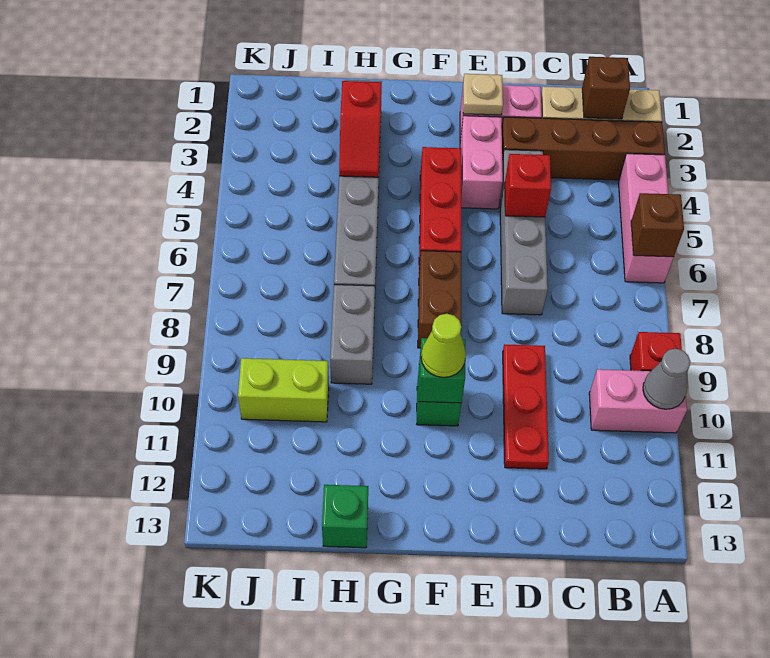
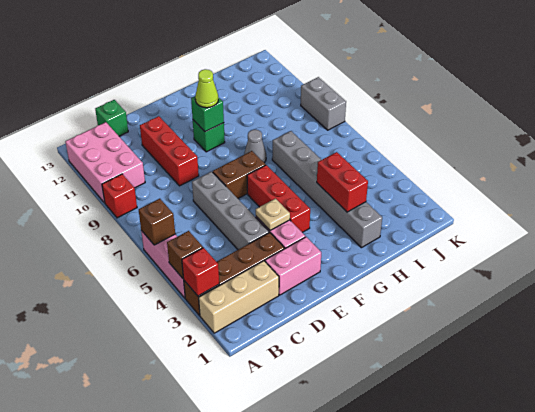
pink brick A10:B10 level 1 -> pink brick A10:B12 level 1
grey cone A10 level 2 -> grey cone G8 level 1
brown brick B2 level 2 -> brown brick A4 level 2
red brick D5 level 2 -> red brick A3 level 2
red plate D9:D11 level 1 -> red brick D9:D11 level 1
tan plate E2 level 2 -> tan plate E4 level 2
brown brick F7:F8 level 1 -> brown brick E7:F7 level 1
red slope H3:H4 level 2 top 3 -> red brick H3:H4 level 2
grey brick H8:H9 level 1 -> grey brick K8:K9 level 1
green brick H13 level 1 -> green brick C13 level 1
lime brick I10:J10 level 1 -> none

